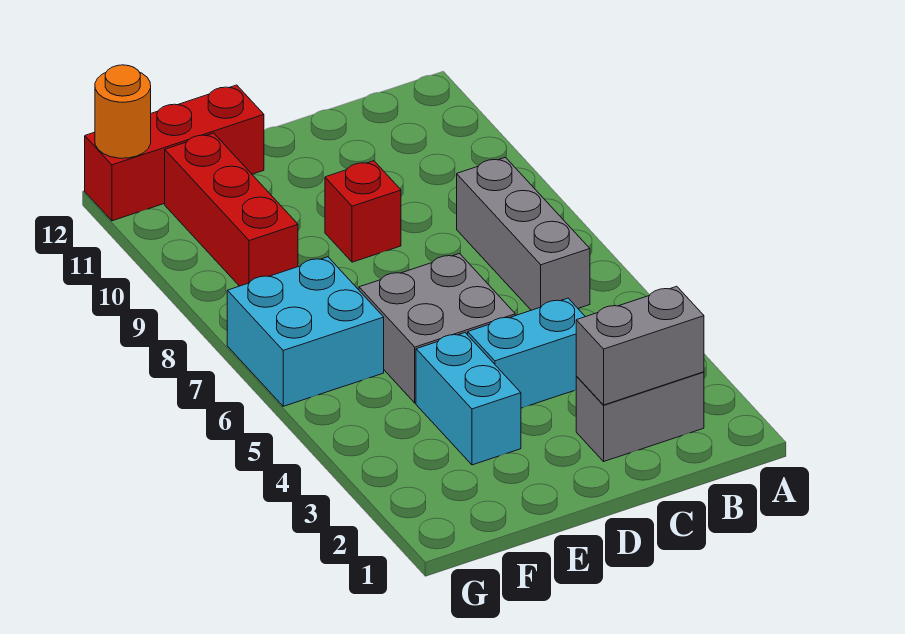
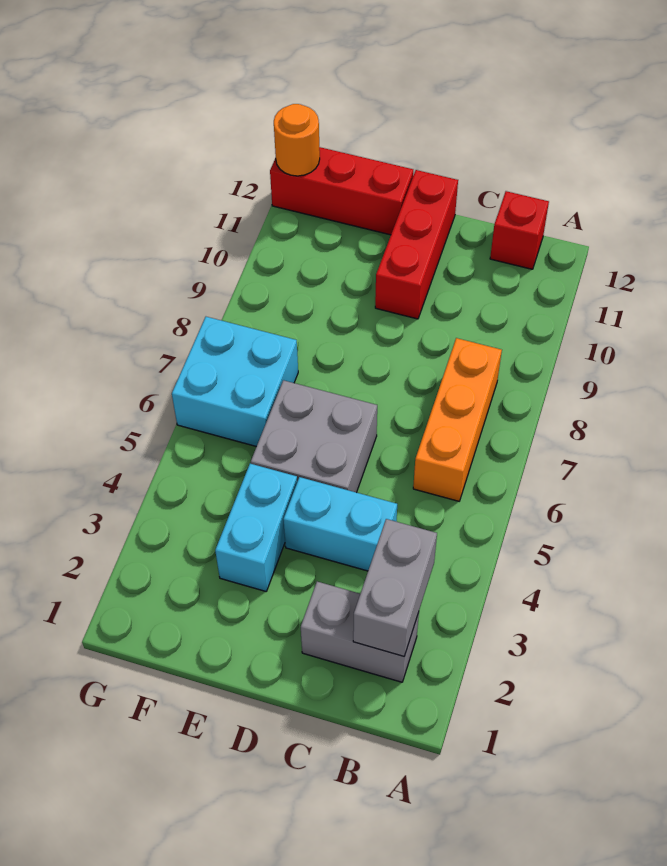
grey brick B2:C2 level 2 -> grey brick B2:B3 level 2
grey brick B6:B8 level 1 -> orange brick B6:B8 level 1
red brick D9 level 1 -> red brick B12 level 1
red brick F9:F11 level 1 -> red brick D10:D12 level 1

